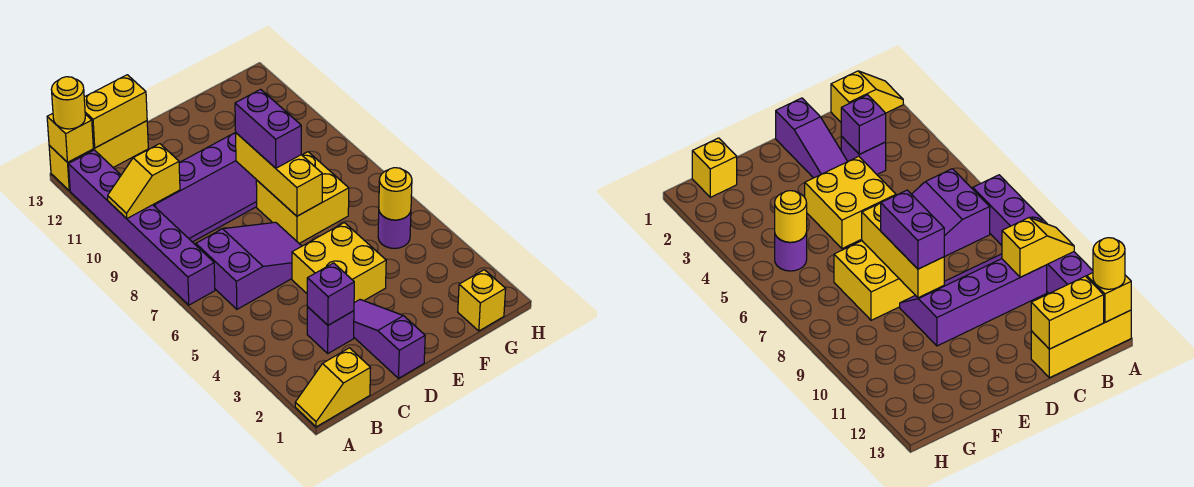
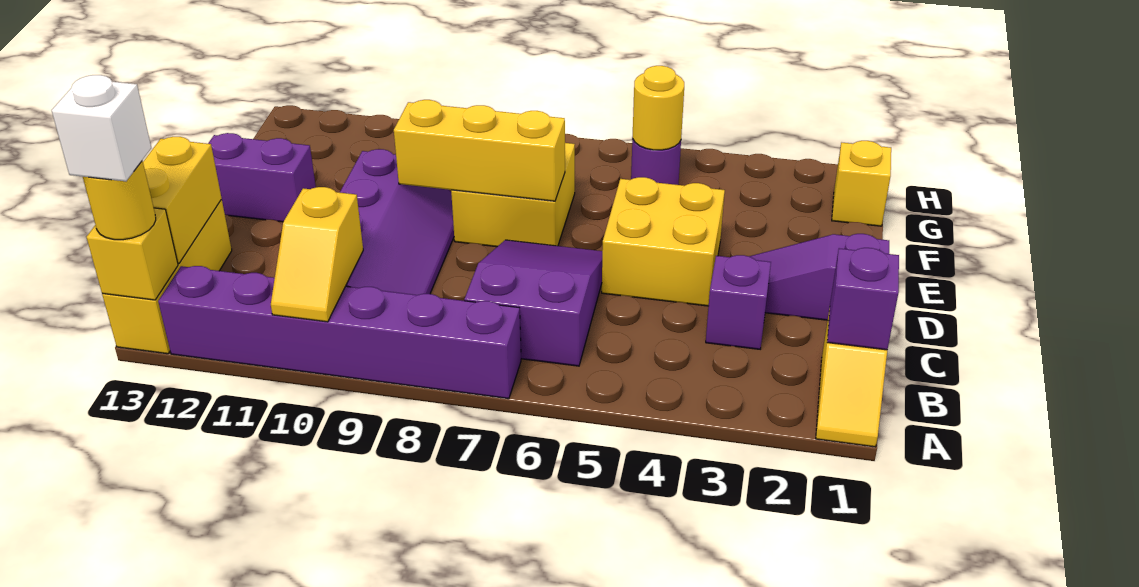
none -> white brick A13 level 4
purple brick C3 level 2 -> purple brick B1 level 2
purple brick E8:E9 level 3 -> purple brick E12:E13 level 1

